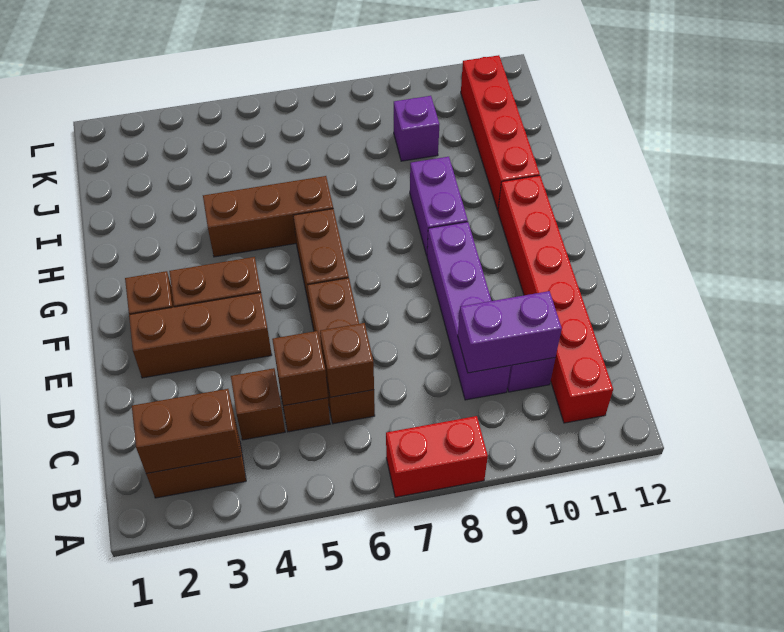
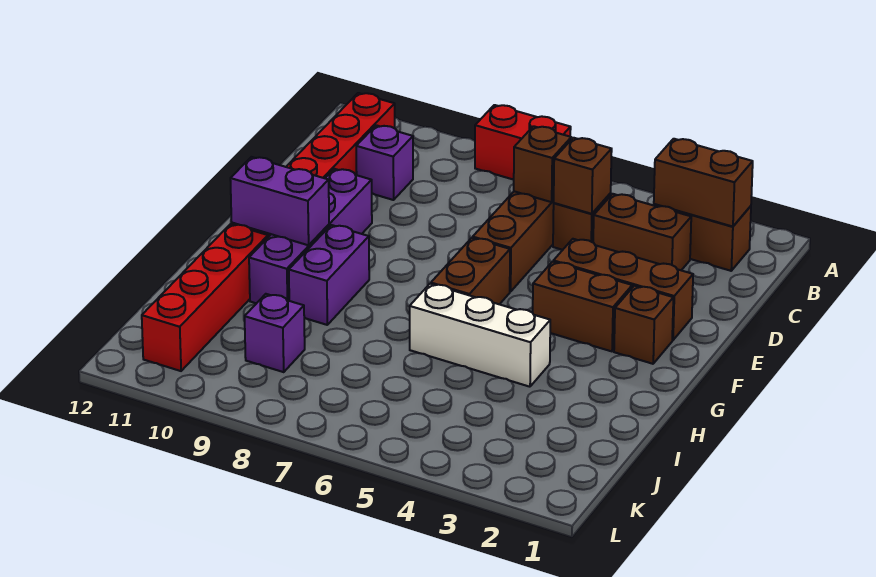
brown brick C4 level 1 -> brown brick C3:C4 level 1
purple brick C9:F9 level 1 -> purple brick E10:H10 level 1
purple brick C9:C10 level 2 -> purple brick G10:G11 level 2
brown brick H4:H6 level 1 -> white brick H4:H6 level 1

